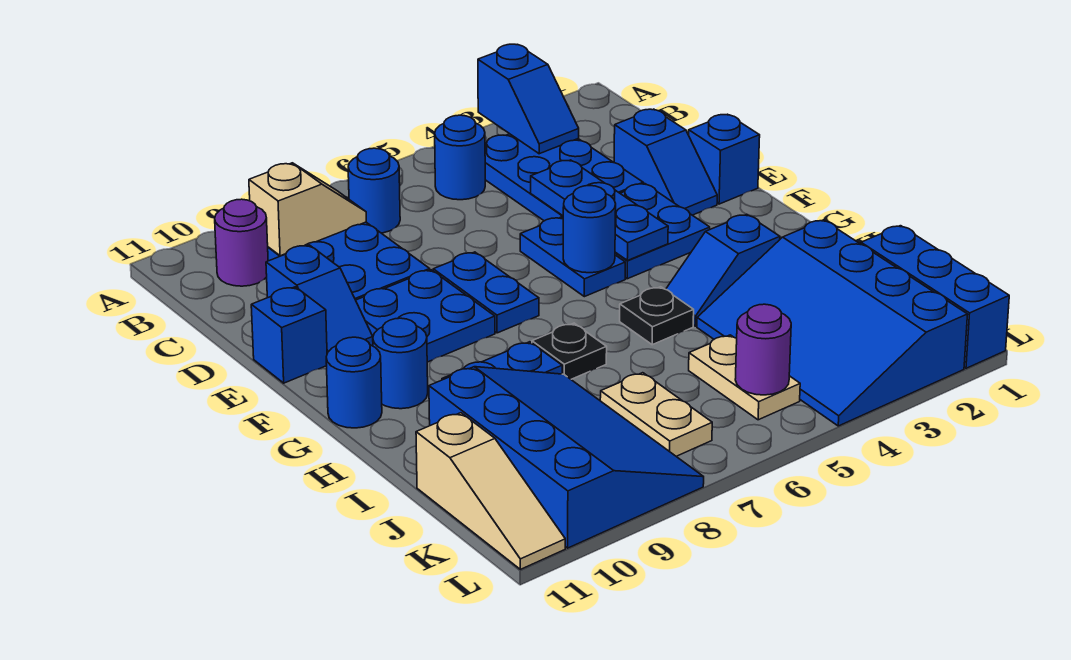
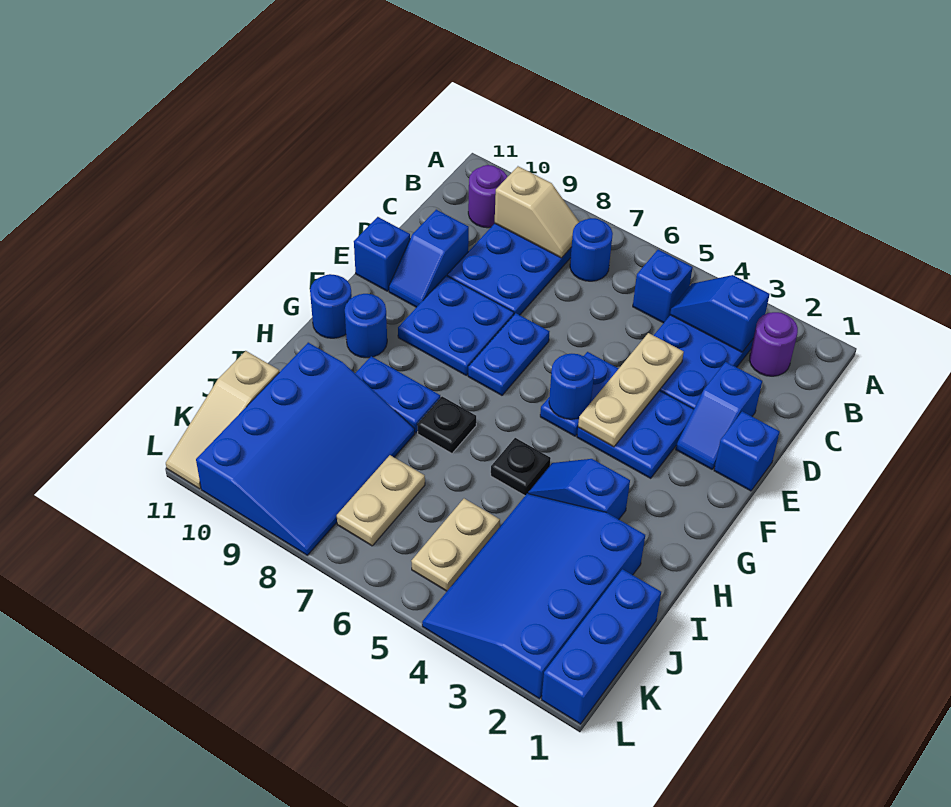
blue slope A3:B3 level 2 top A -> blue slope B3:B4 level 2 top 3
blue round brick B5 level 1 -> blue brick B5 level 1
blue plate D4:F4 level 2 -> tan plate D4:F4 level 2
purple round brick K5 level 2 -> purple round brick B2 level 1

